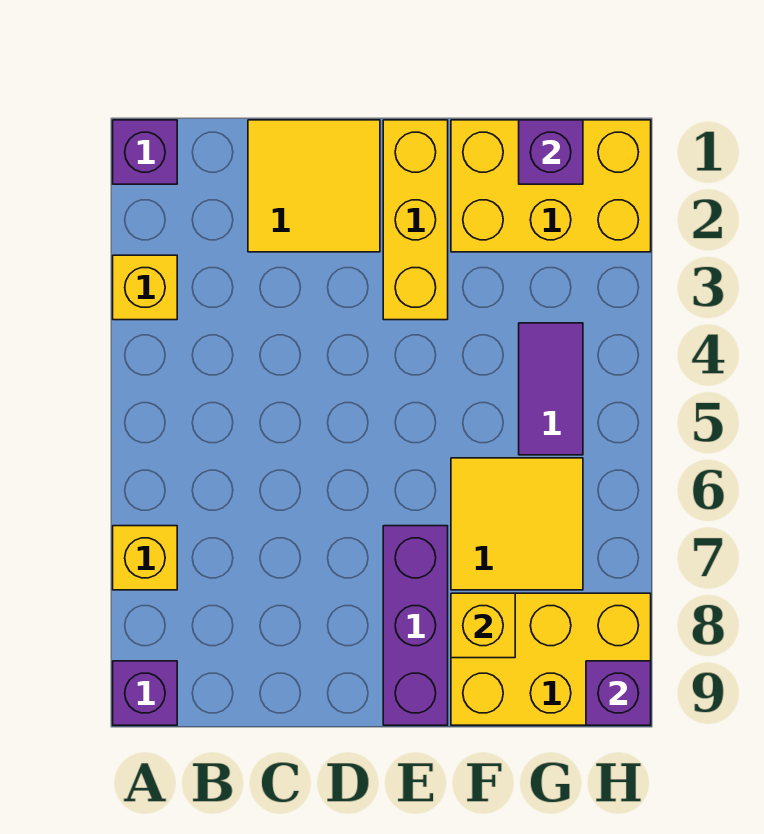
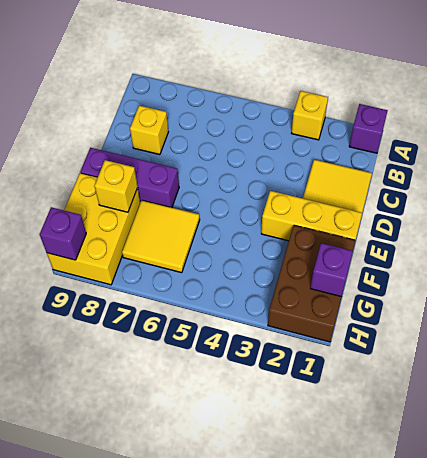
yellow brick A7 level 1 -> yellow brick C8 level 1
purple brick A9 level 1 -> none
yellow brick F1:H2 level 1 -> brown brick F1:H2 level 1
purple tile G4:G5 level 1 -> none

